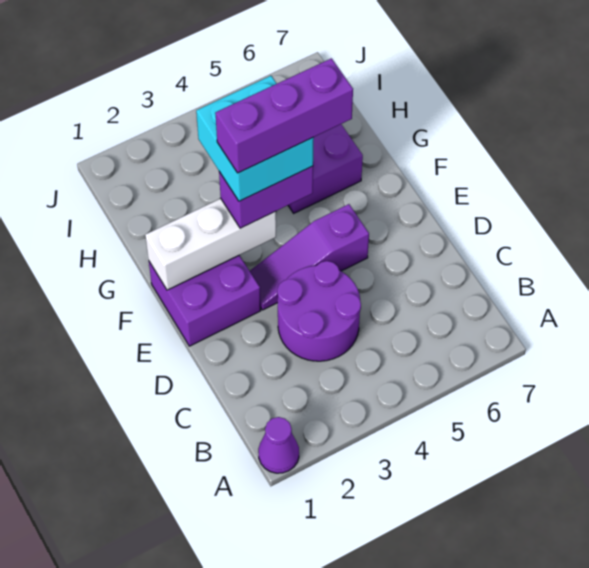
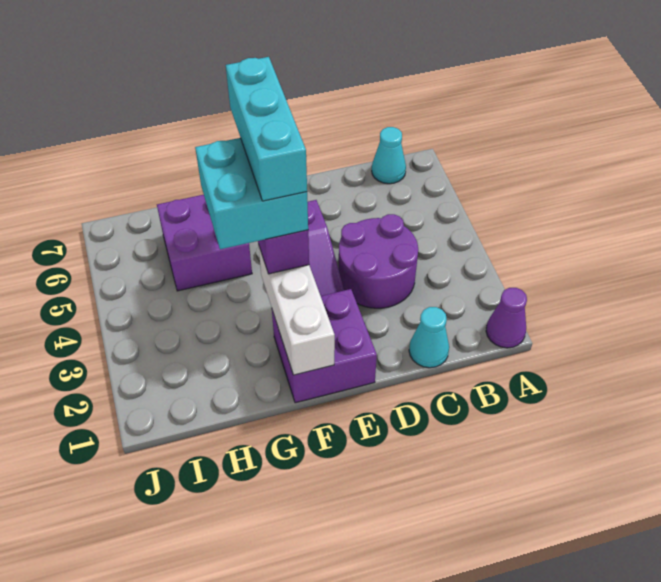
none -> cyan cone B7 level 1
none -> cyan cone C1 level 1
purple brick F3:F5 level 5 -> cyan brick F3:F5 level 5

